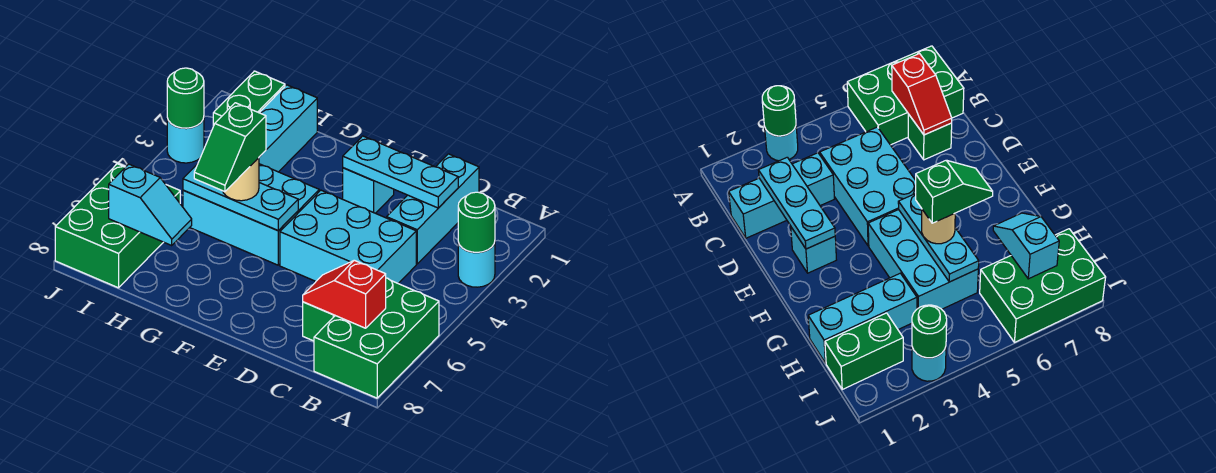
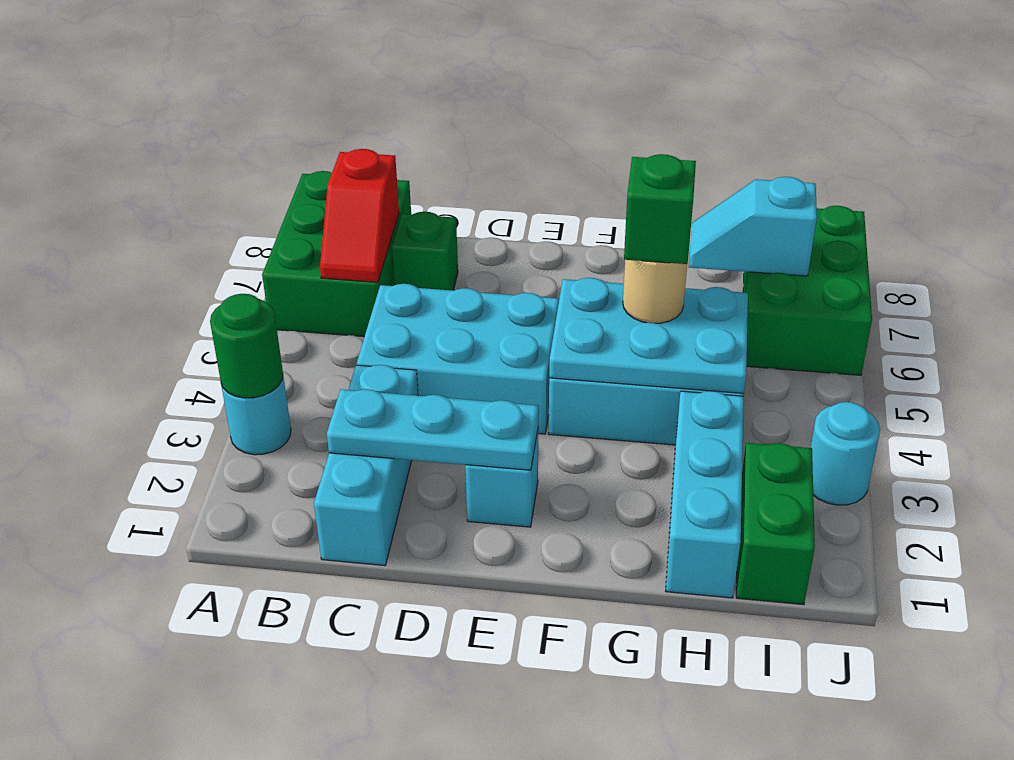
red slope B7:C7 level 2 top B -> red slope B6:B7 level 2 top 7
cyan plate F5:H5 level 2 -> cyan plate F4:H5 level 2
green round brick J3 level 2 -> none

